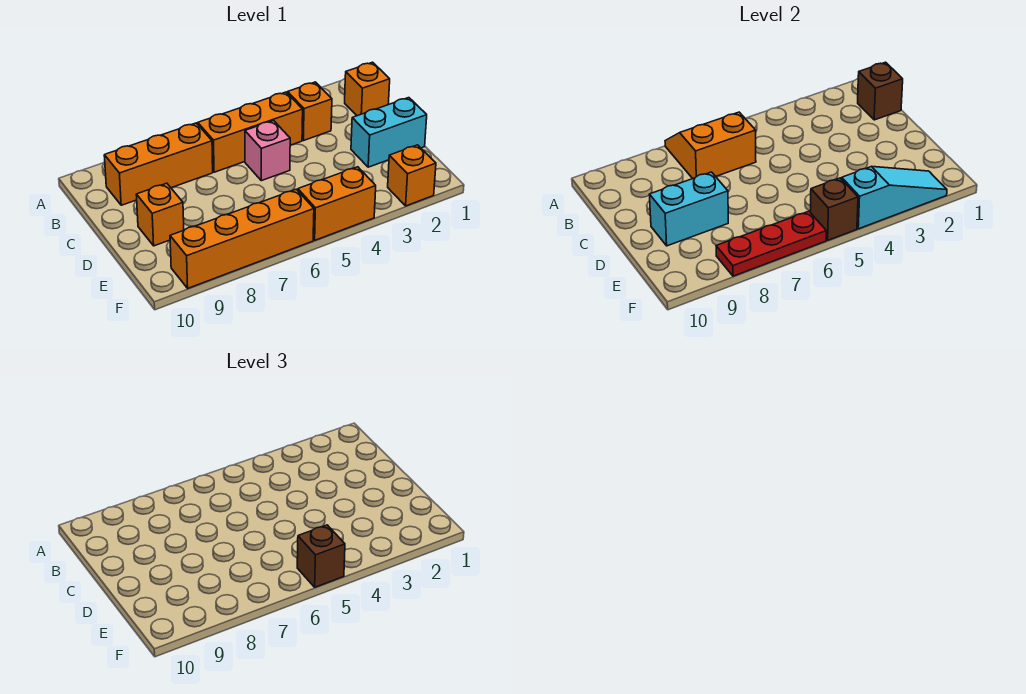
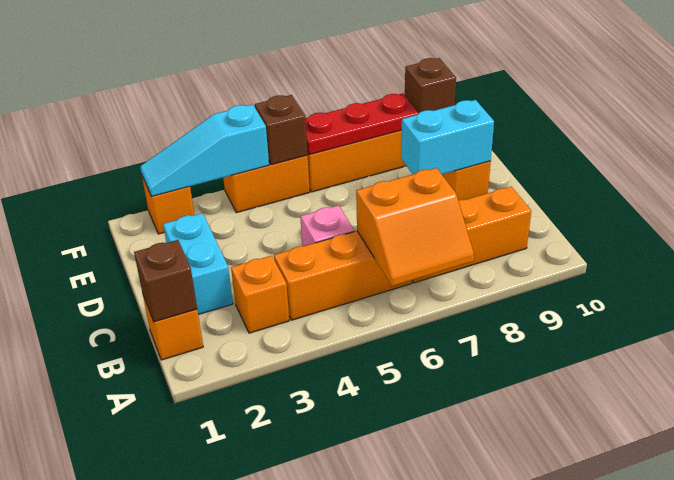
cyan brick D1:D2 level 1 -> cyan brick C2:D2 level 1
brown brick F5 level 3 -> brown brick F9 level 2

